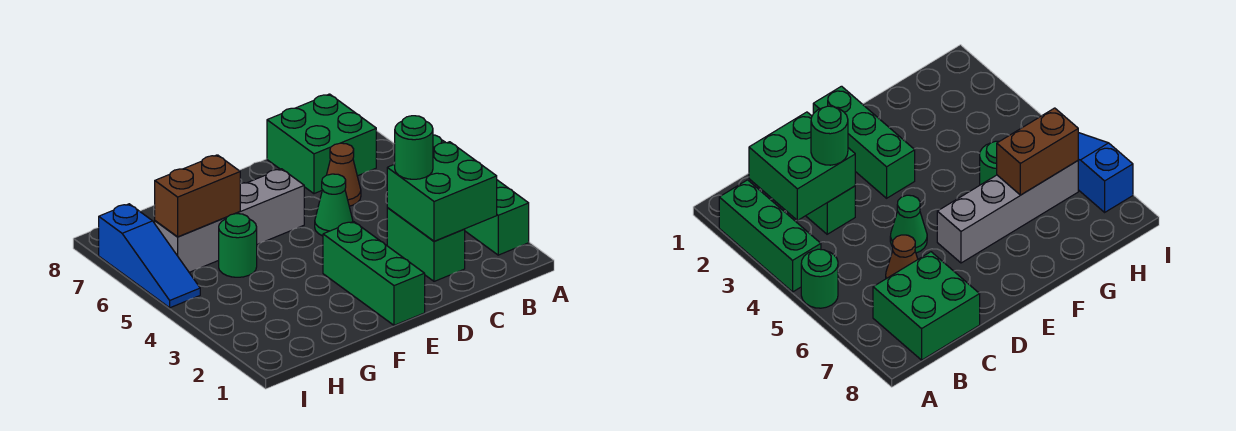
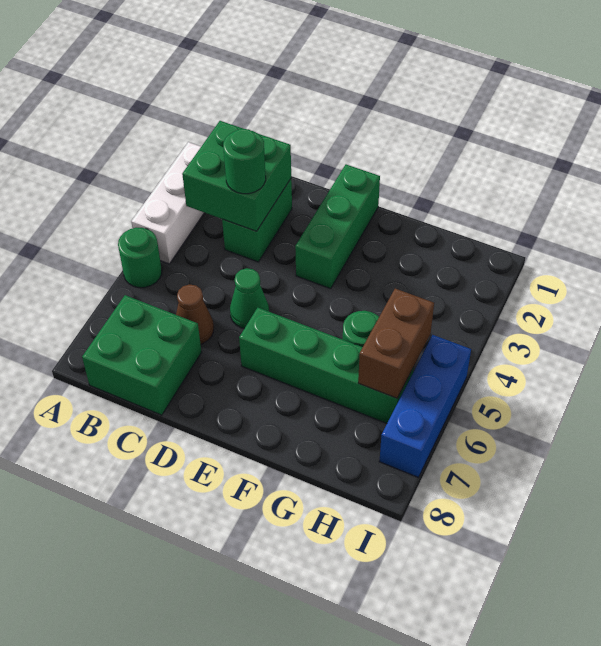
green brick A2:A4 level 1 -> white brick A2:A4 level 1
grey brick E6:H6 level 1 -> green brick E6:H6 level 1
brown brick G6:H6 level 2 -> brown brick H5:H6 level 2
blue slope I5:I7 level 1 top 7 -> blue brick I5:I7 level 1

